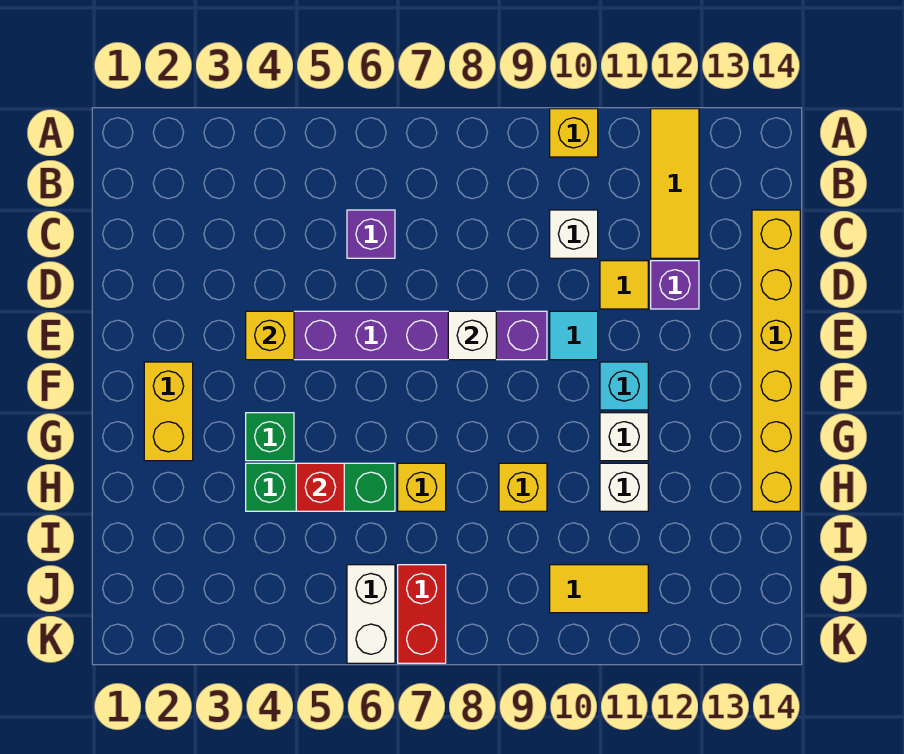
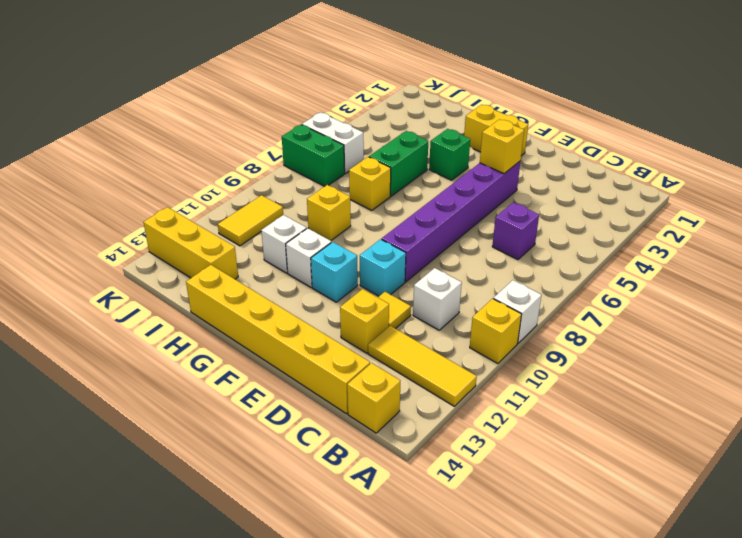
none -> yellow brick B14 level 1
purple brick D12 level 1 -> yellow brick D12 level 1
white brick E8 level 2 -> white brick A9 level 1
cyan tile E10 level 1 -> cyan brick E10 level 1
green brick H4:H6 level 1 -> green brick H5:H6 level 1
red brick H5 level 2 -> none
none -> yellow brick I13:K13 level 1
red brick J7:K7 level 1 -> green brick J7:K7 level 1

